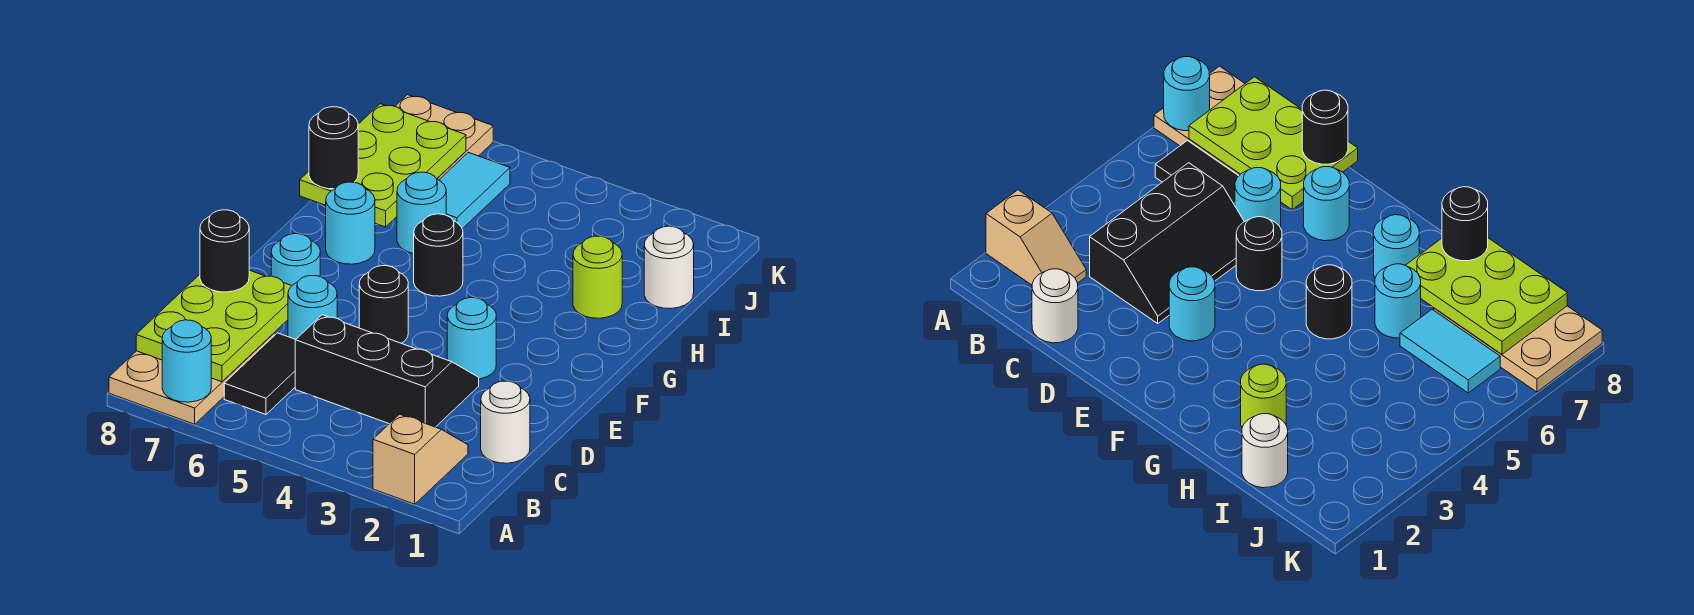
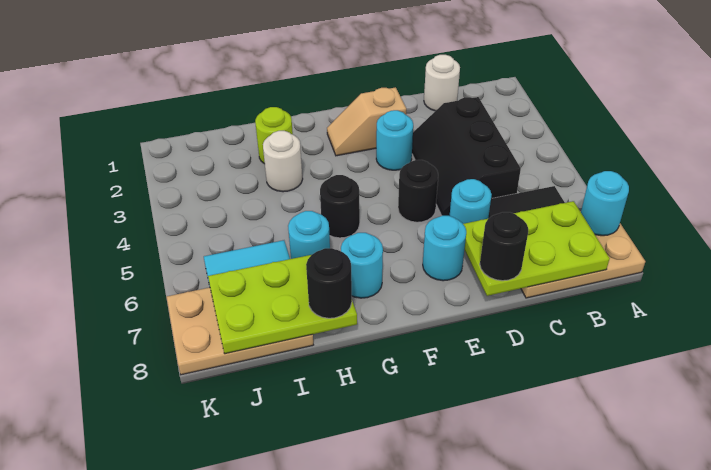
tan slope A2:B2 level 1 top A -> tan slope E2:F2 level 1 top E
white round brick I1 level 1 -> white round brick H3 level 1

